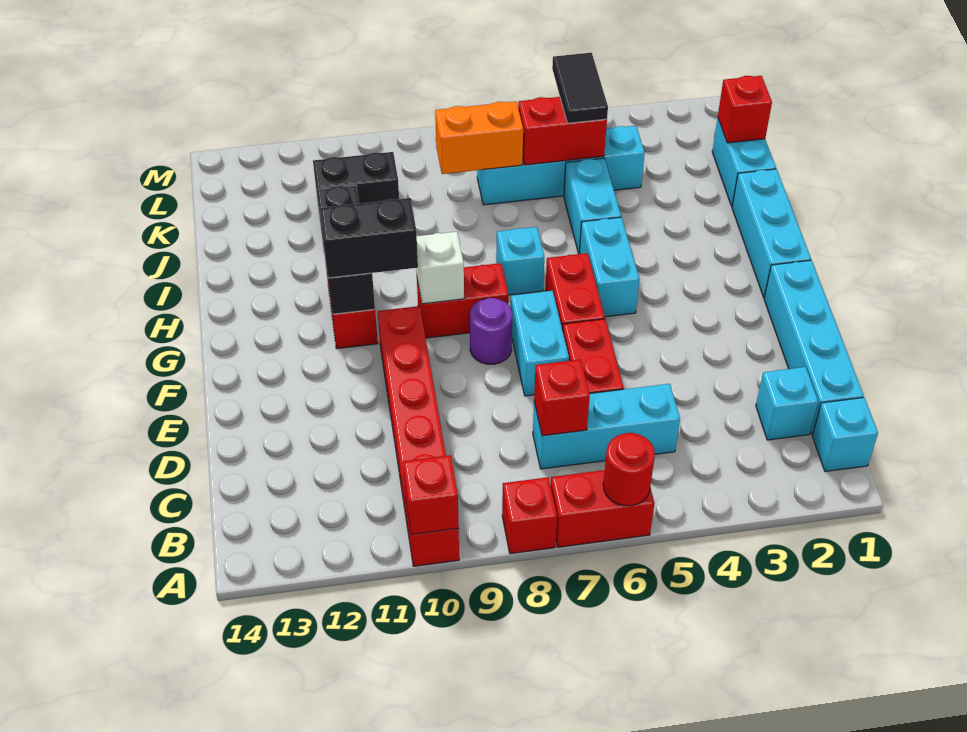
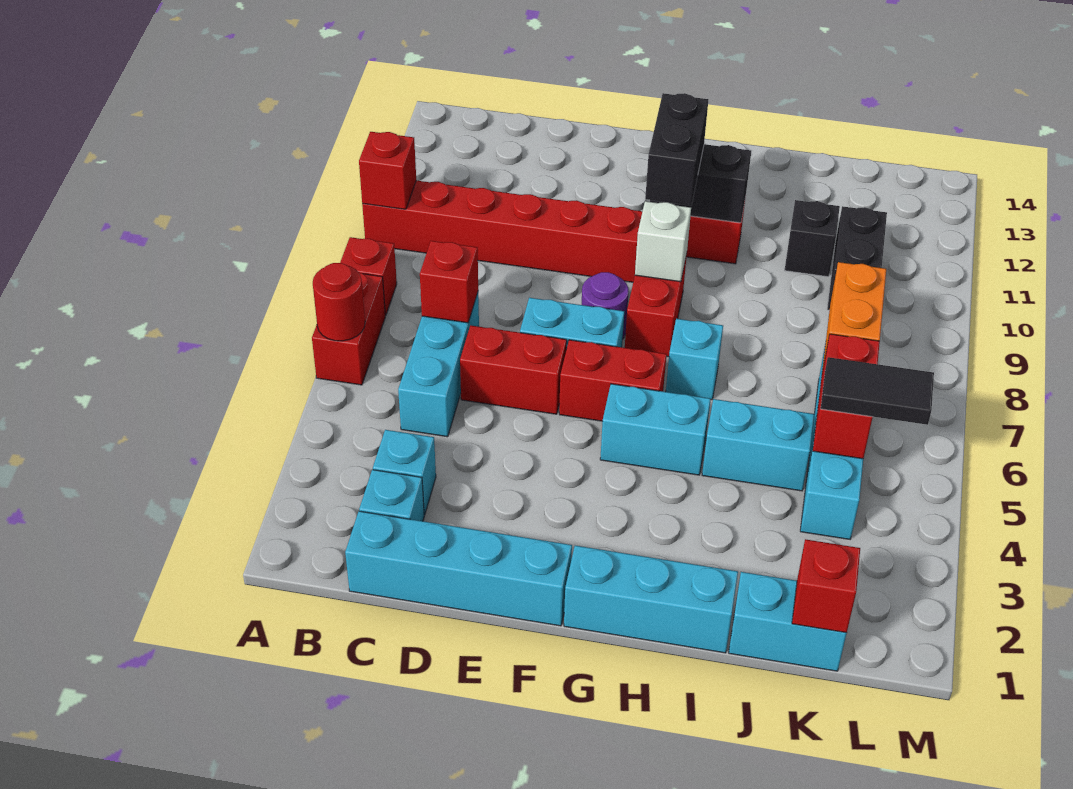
cyan brick B1 level 1 -> cyan brick C3 level 1

